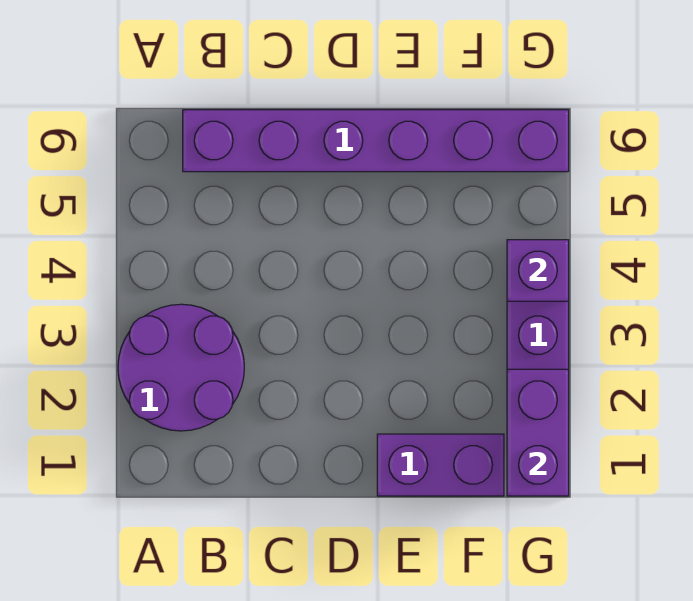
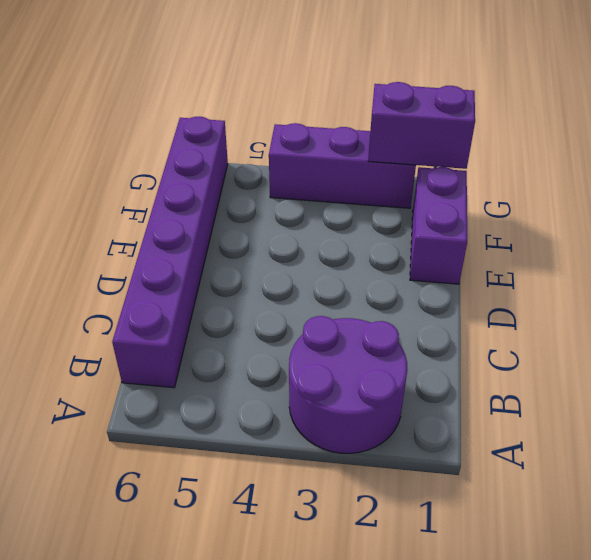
purple brick G4 level 2 -> none

